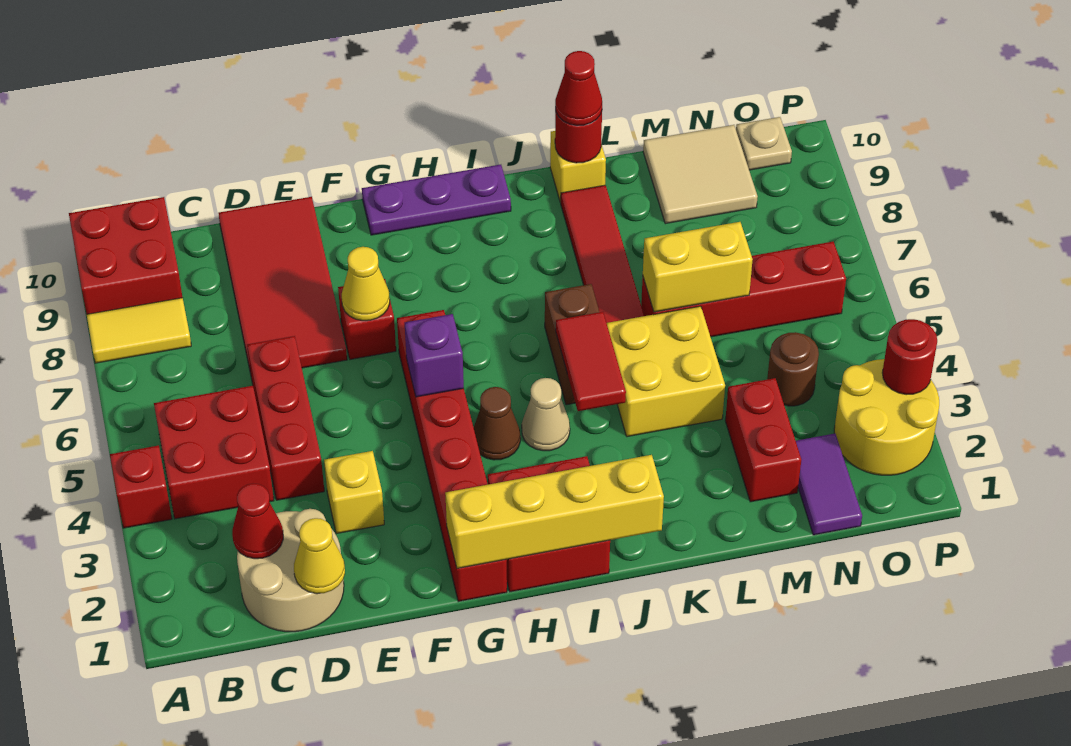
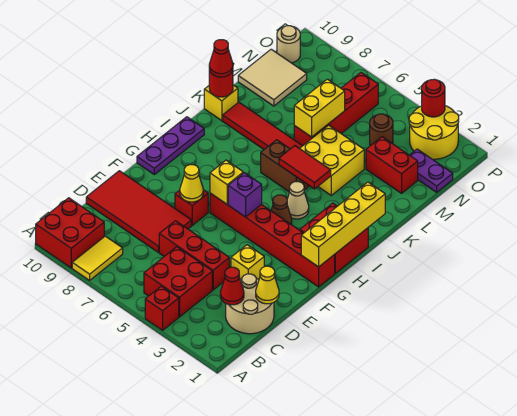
none -> yellow brick G6 level 2
purple tile N1:N2 level 1 -> purple plate N1:N2 level 1
tan plate O10 level 1 -> tan round brick O10 level 1

